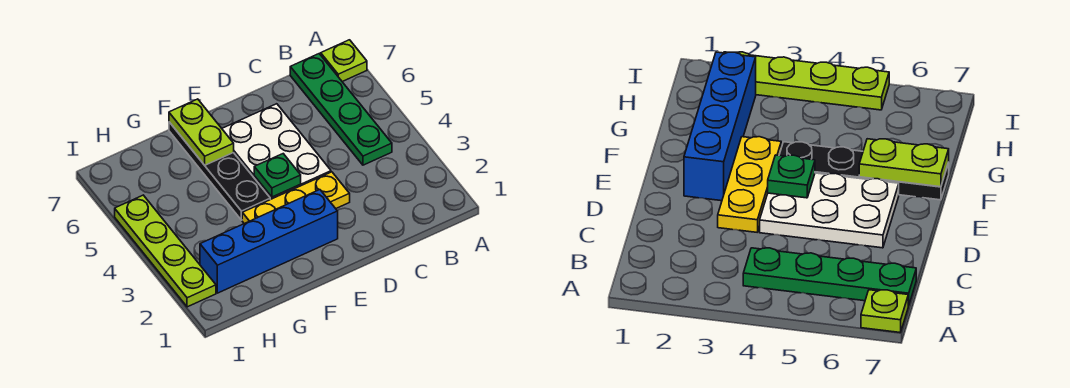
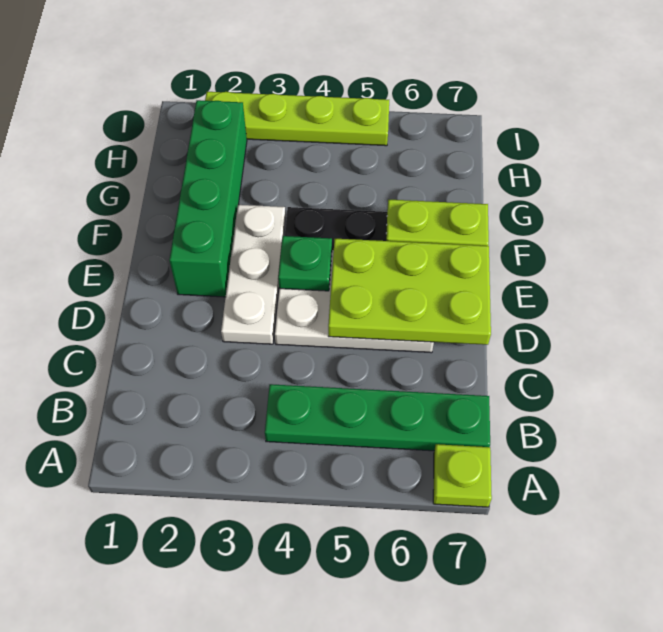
yellow plate D3:F3 level 1 -> white plate D3:F3 level 1
none -> lime plate D5:E7 level 2
blue brick E2:H2 level 1 -> green brick E2:H2 level 1

